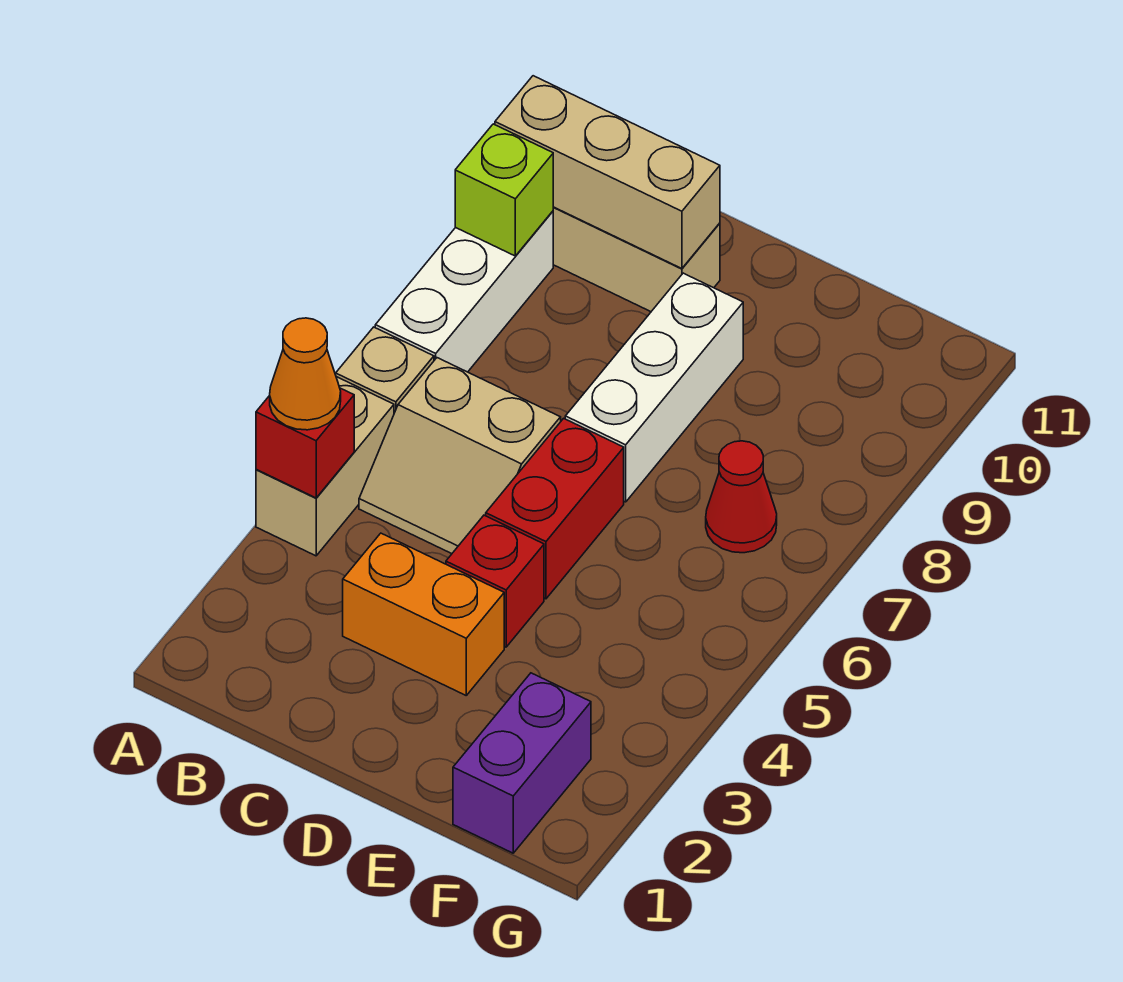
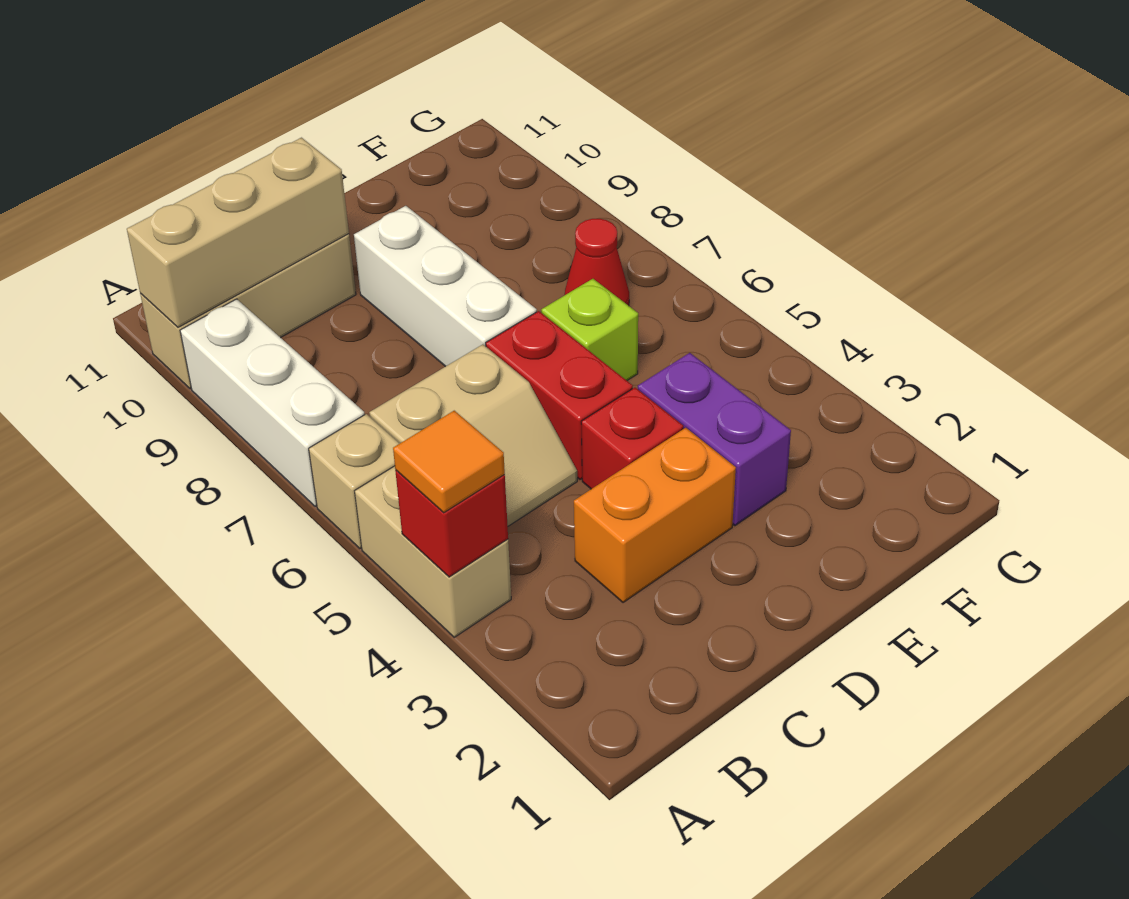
orange cone A4 level 3 -> orange tile A4 level 3
lime brick A9 level 2 -> lime brick E6 level 1
purple brick F1:F2 level 1 -> purple brick E3:E4 level 1

